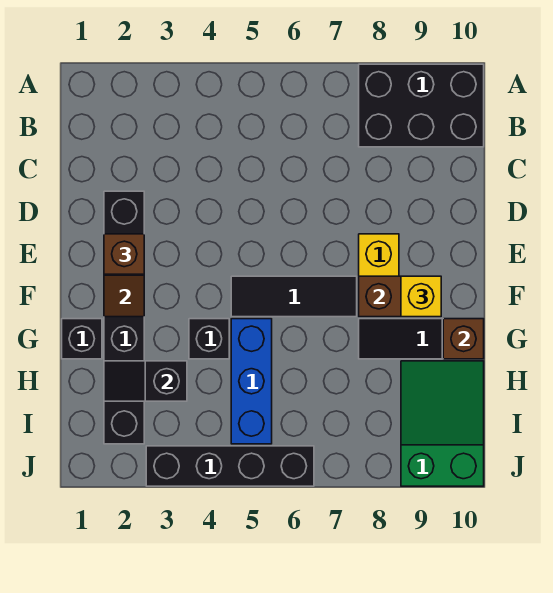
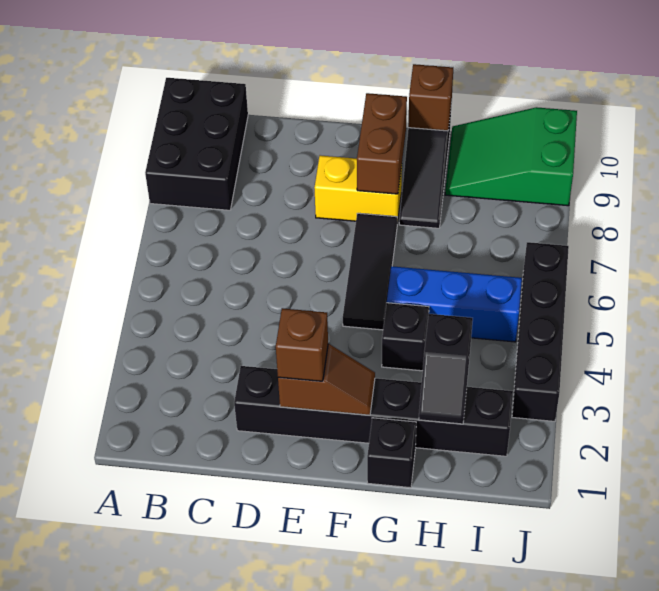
yellow brick F9 level 3 -> none

